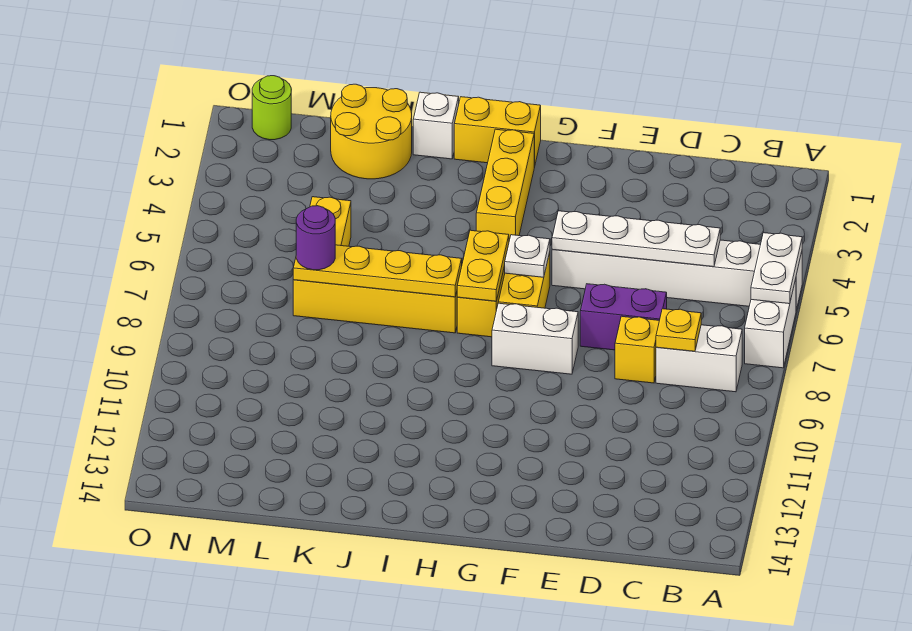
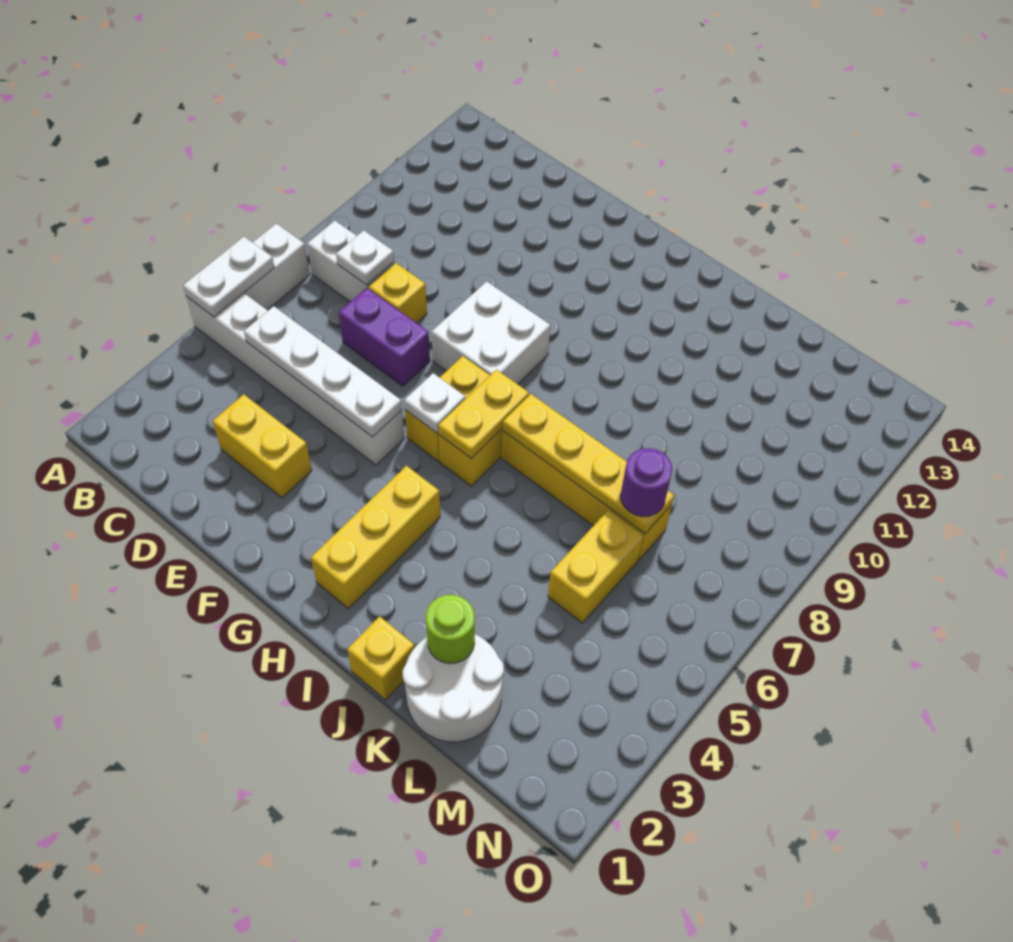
yellow plate C8 level 2 -> white plate C8 level 2
white brick F8:G8 level 1 -> white brick F8:G9 level 1
yellow brick H1:I1 level 1 -> yellow brick D3:E3 level 1
white brick J1 level 1 -> yellow brick J1 level 1
yellow round brick K1:L2 level 1 -> white round brick K1:L2 level 1
lime round brick N1 level 1 -> lime round brick K2 level 2

